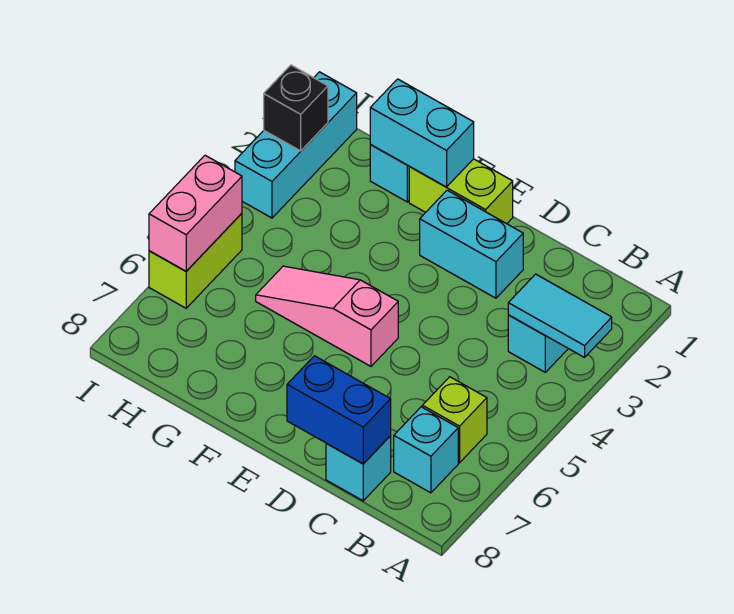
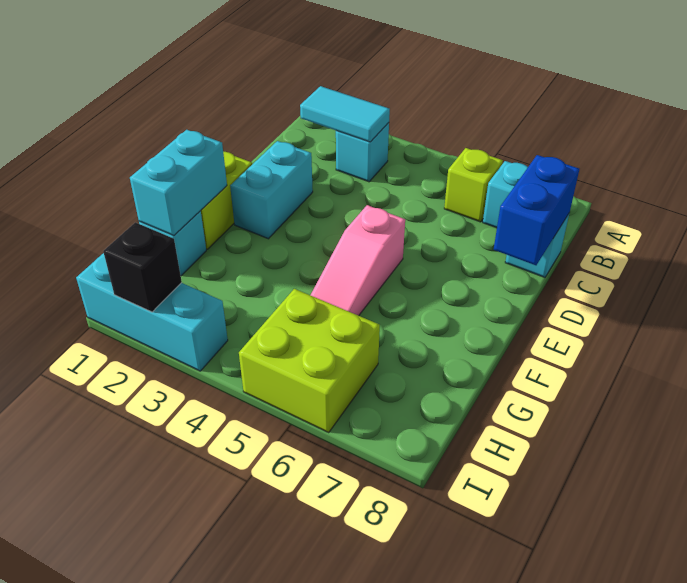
cyan tile A3:B3 level 2 -> cyan tile B2:B3 level 2
lime brick I5:I6 level 1 -> lime brick H5:I6 level 1
pink brick I5:I6 level 2 -> none

